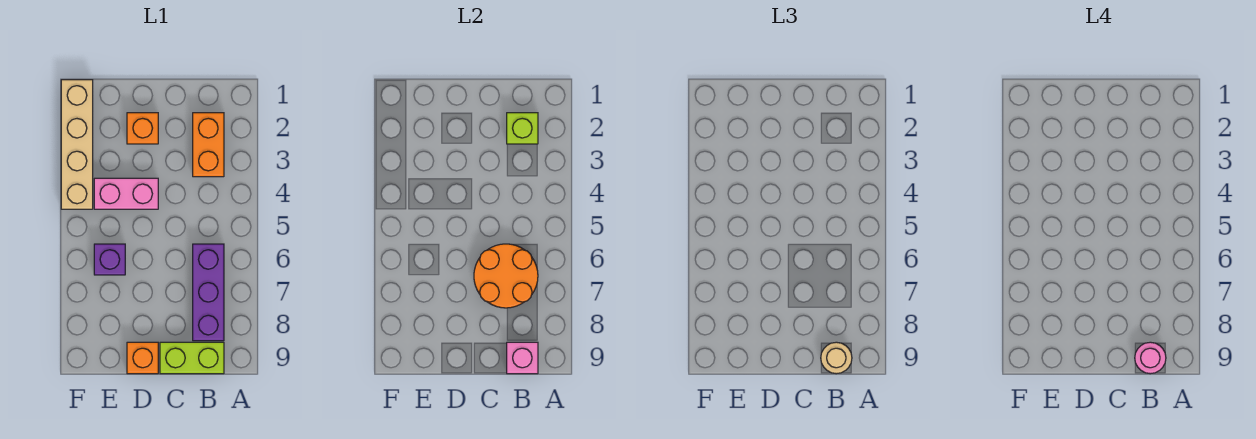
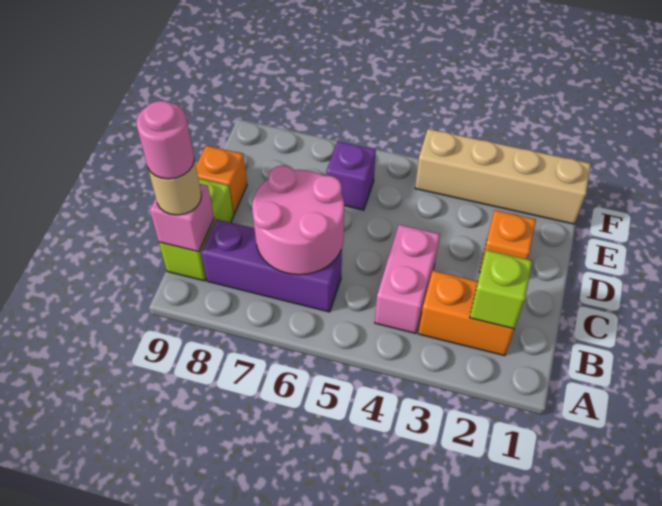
orange round brick B6:C7 level 2 -> pink round brick B6:C7 level 2
pink brick D4:E4 level 1 -> pink brick B4:C4 level 1

